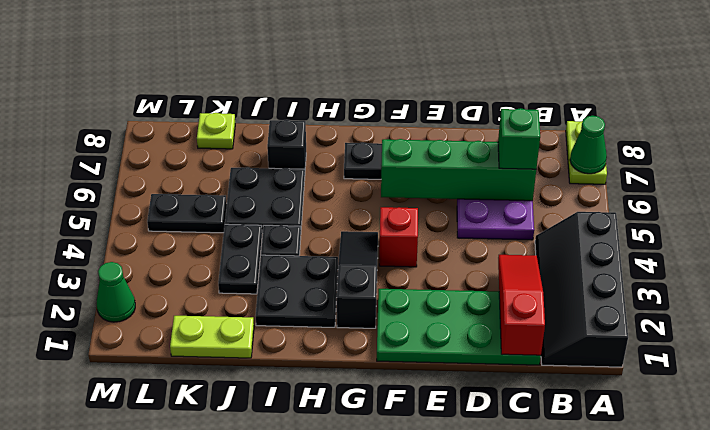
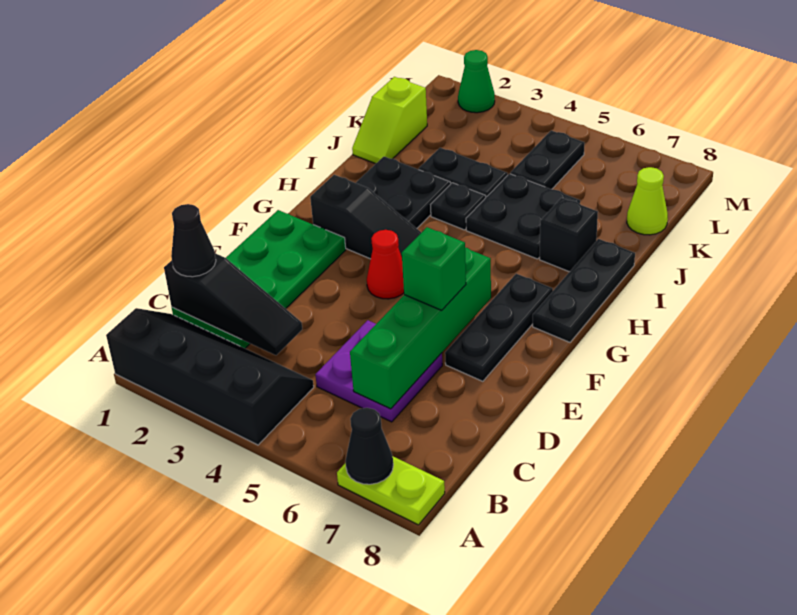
green cone A7 level 2 -> black cone A7 level 2
red slope C1:C3 level 2 top 1 -> black slope C1:C3 level 2 top 1
none -> black cone C1 level 3
green brick C6 level 3 -> green brick E6 level 3
red brick F4 level 1 -> red cone F4 level 1
none -> black plate G8:I8 level 1
lime plate J1:K1 level 1 -> lime slope J1:K1 level 1 top K
lime plate K8 level 1 -> lime cone K8 level 1

